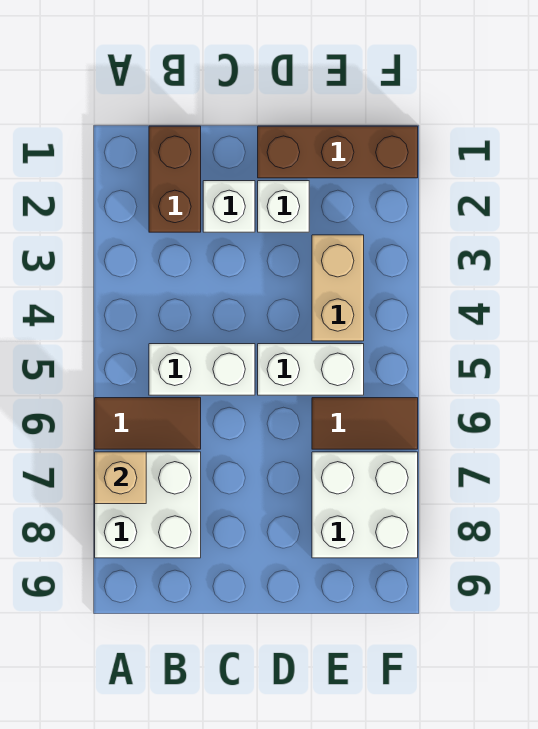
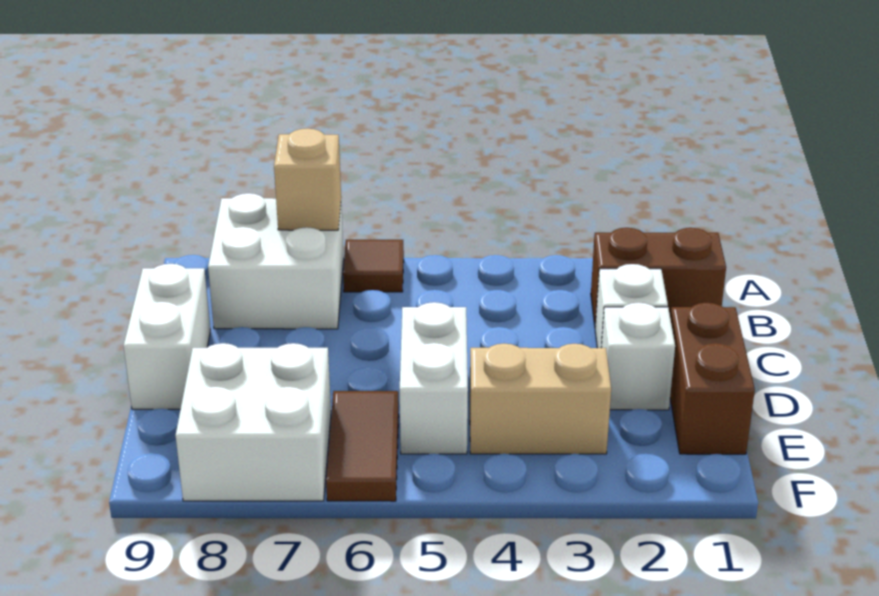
brown tile A6:B6 level 1 -> brown tile A6 level 1
white brick B5:C5 level 1 -> white brick C9:D9 level 1
brown brick D1:F1 level 1 -> brown brick D1:E1 level 1

